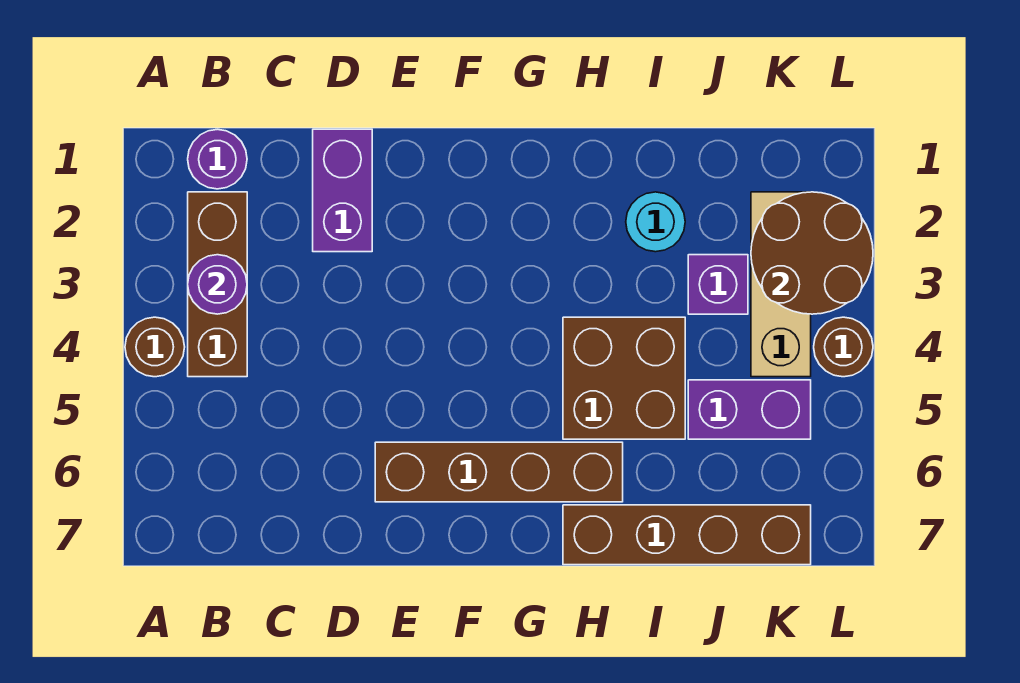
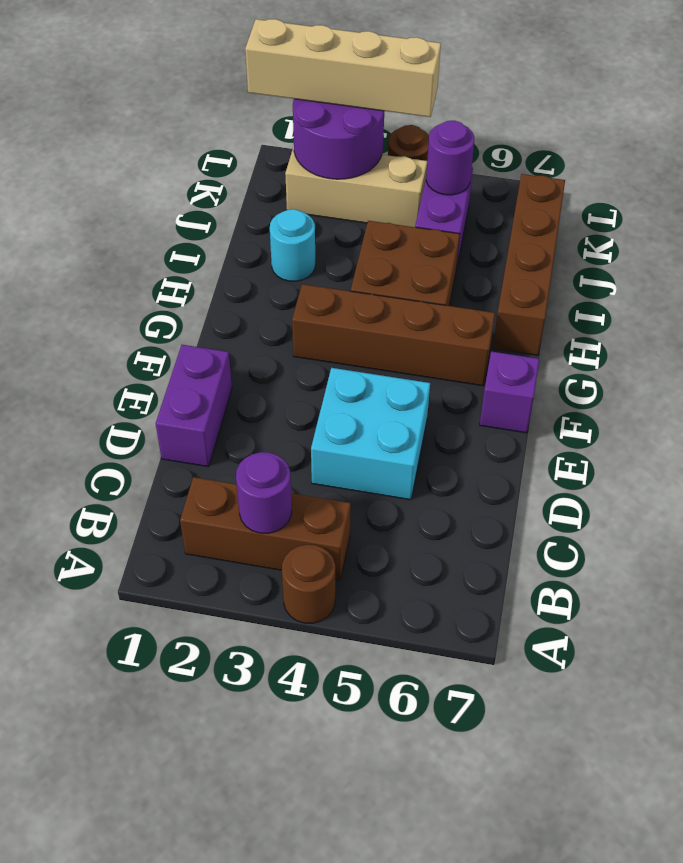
purple round brick B1 level 1 -> purple round brick K5 level 2
purple brick D1:D2 level 1 -> purple brick D1:E1 level 1
none -> cyan brick D4:E5 level 1
brown brick E6:H6 level 1 -> brown brick G3:G6 level 1
purple brick J3 level 1 -> purple brick F7 level 1
brown round brick K2:L3 level 2 -> purple round brick K2:L3 level 2
none -> tan brick L1:L4 level 3

